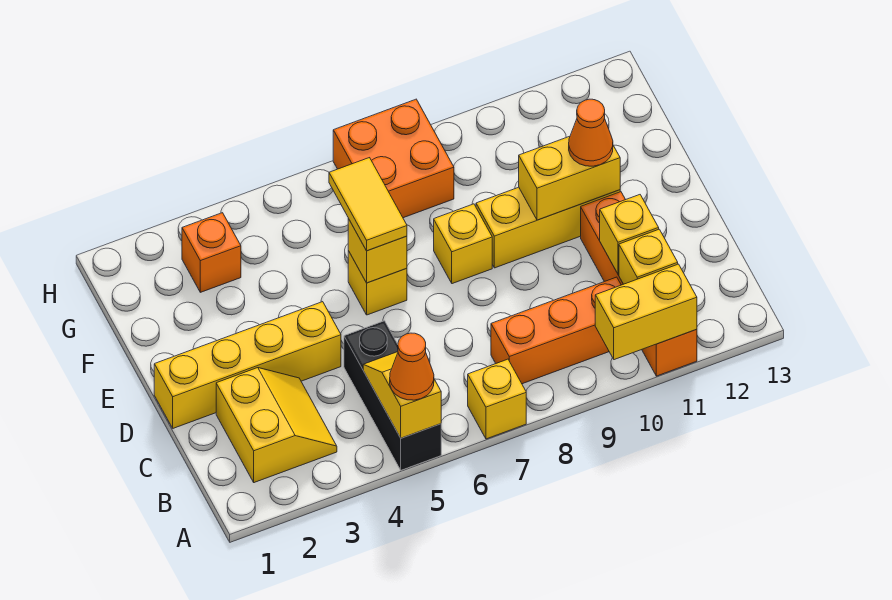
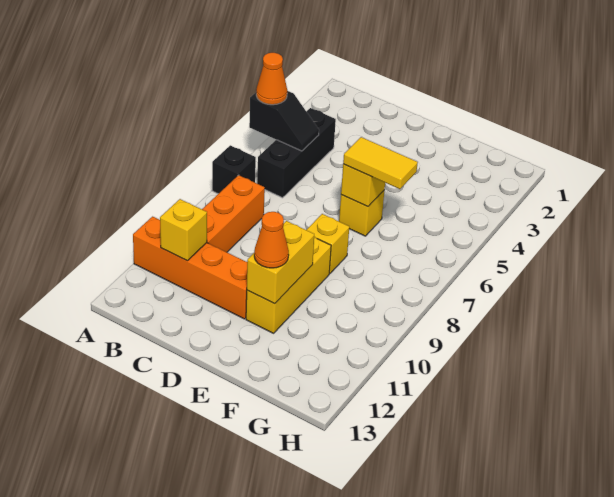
black brick A5:C5 level 1 -> black brick B4:B6 level 1
yellow slope A5:B5 level 2 top A -> black slope A5:B5 level 2 top A
yellow brick A7 level 1 -> black brick A7 level 1
yellow brick A10:A11 level 2 -> none
yellow slope B2:C3 level 1 top 2 -> none
yellow brick C11 level 2 -> none
yellow brick D1:D4 level 1 -> none
orange brick G3 level 1 -> none
orange brick G7:H8 level 1 -> none

